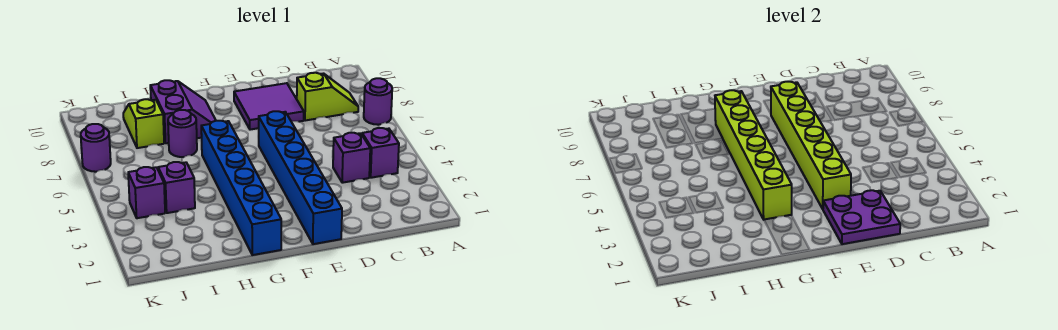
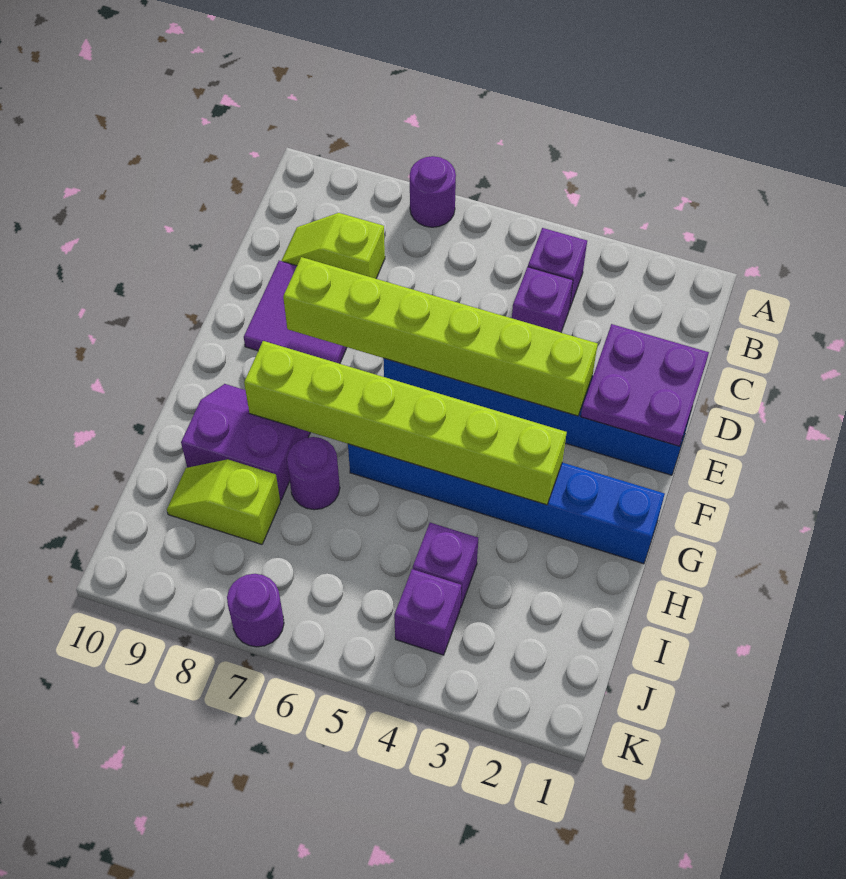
lime slope B8:C8 level 1 top C -> lime slope C8:C9 level 1 top 8

